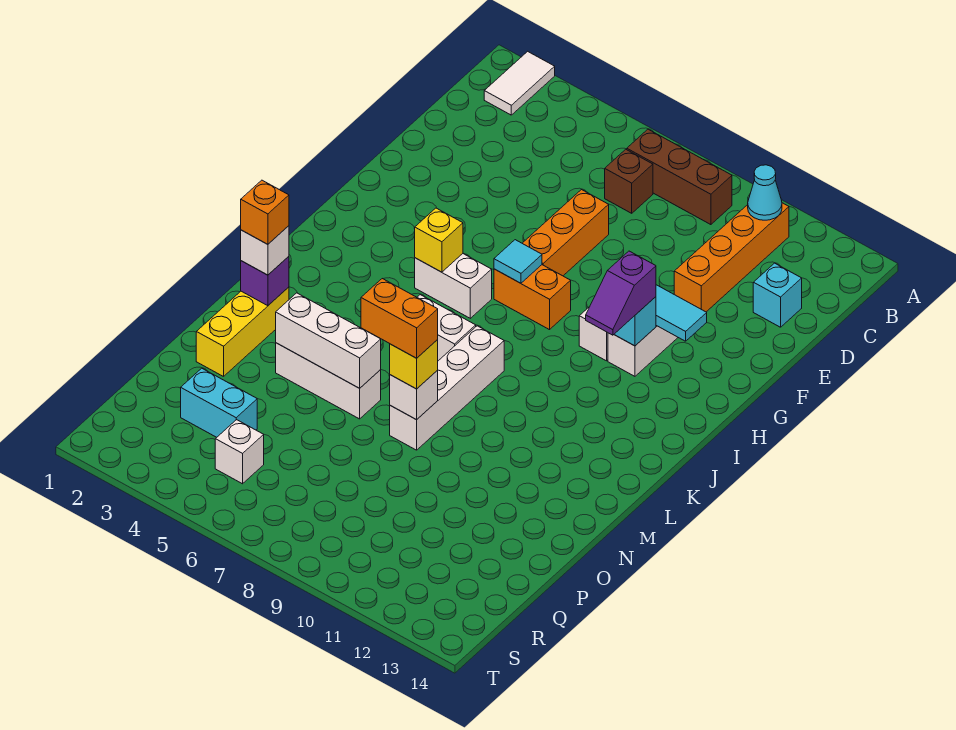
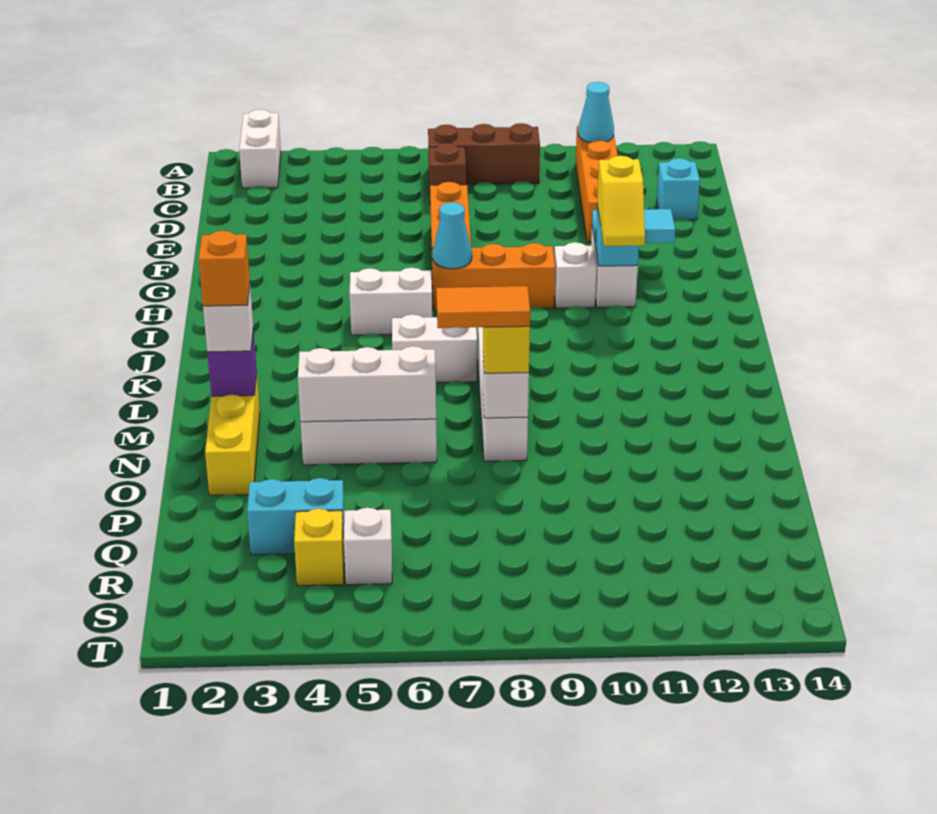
white tile A2:B2 level 1 -> white brick A2:B2 level 1
orange brick H7:H8 level 1 -> orange brick H7:H9 level 1
cyan tile H7 level 2 -> cyan cone H7 level 2
purple slope H11:I11 level 3 top H -> yellow slope H11:I11 level 3 top H
yellow brick I5 level 2 -> yellow brick R4 level 1
orange brick N7:N8 level 4 -> orange tile N7:N8 level 4

